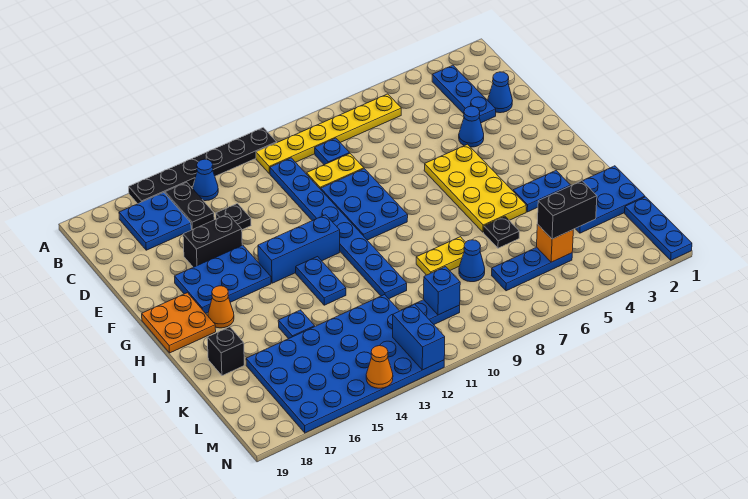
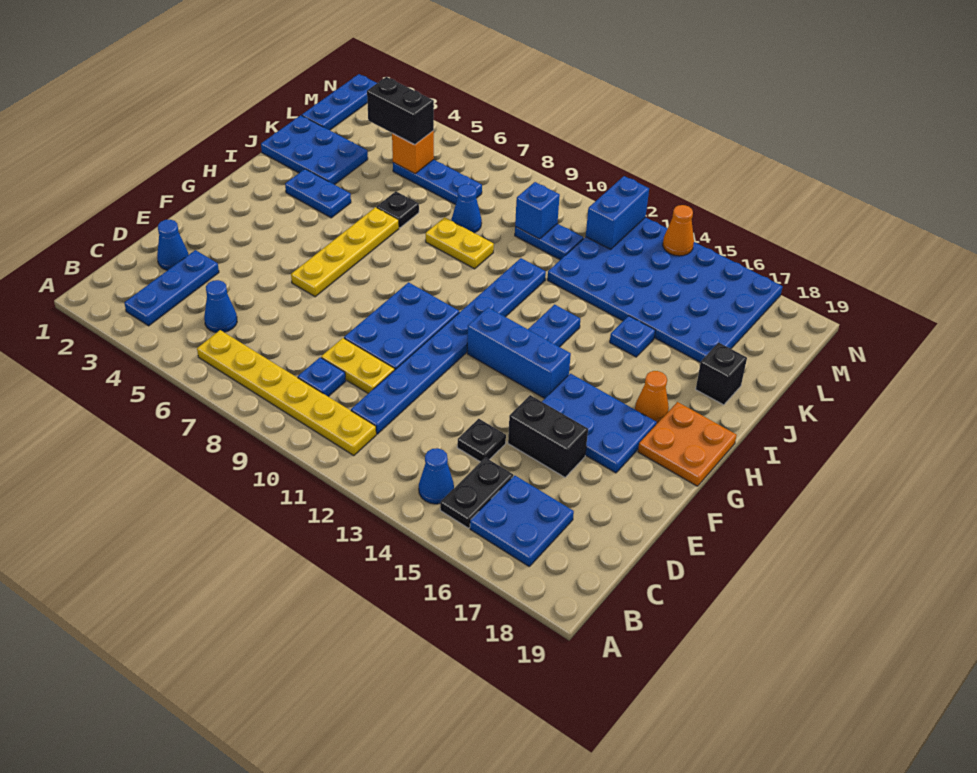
black plate A11:A16 level 1 -> none
blue cone E4 level 1 -> blue cone C5 level 1
yellow plate F5:I6 level 1 -> yellow plate F6:I6 level 1

